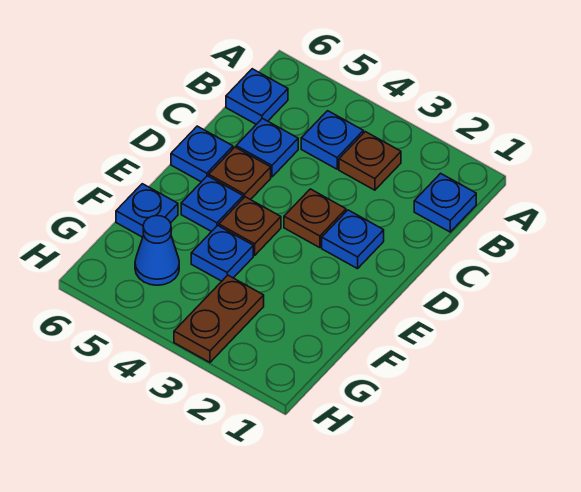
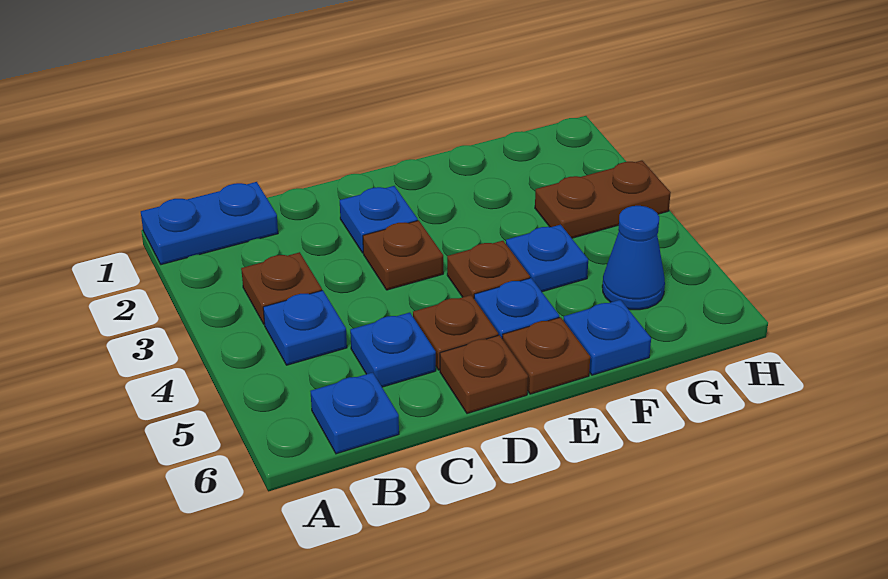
blue plate B1 level 1 -> blue plate A1:B1 level 1
blue plate D6 level 1 -> brown plate D6 level 1
none -> brown plate E6 level 1

